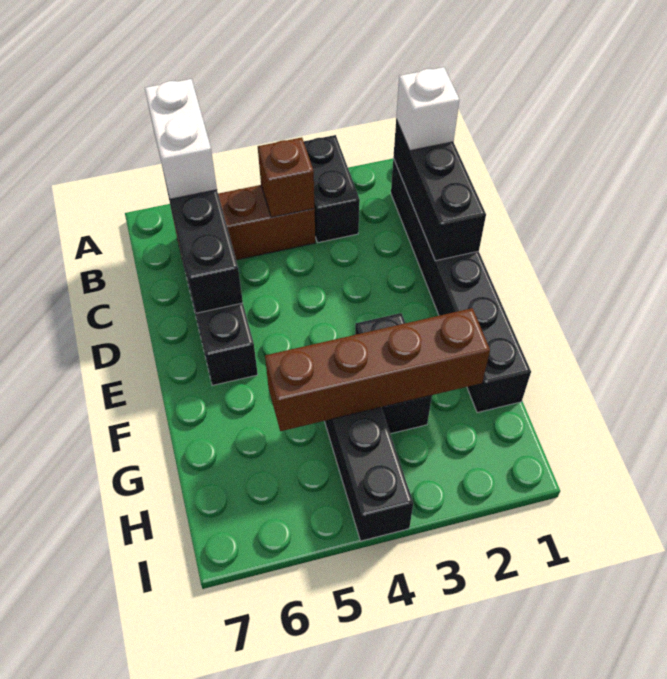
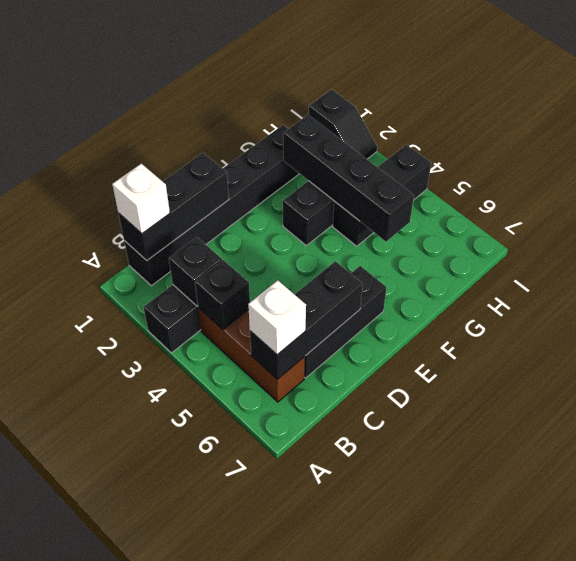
white brick A6:B6 level 3 -> white brick B6 level 3
none -> black brick B3 level 2
brown brick B4 level 2 -> black brick B4 level 2
brown brick G2:G5 level 2 -> black brick G2:G5 level 2
none -> black slope I1:I2 level 1 top 1

